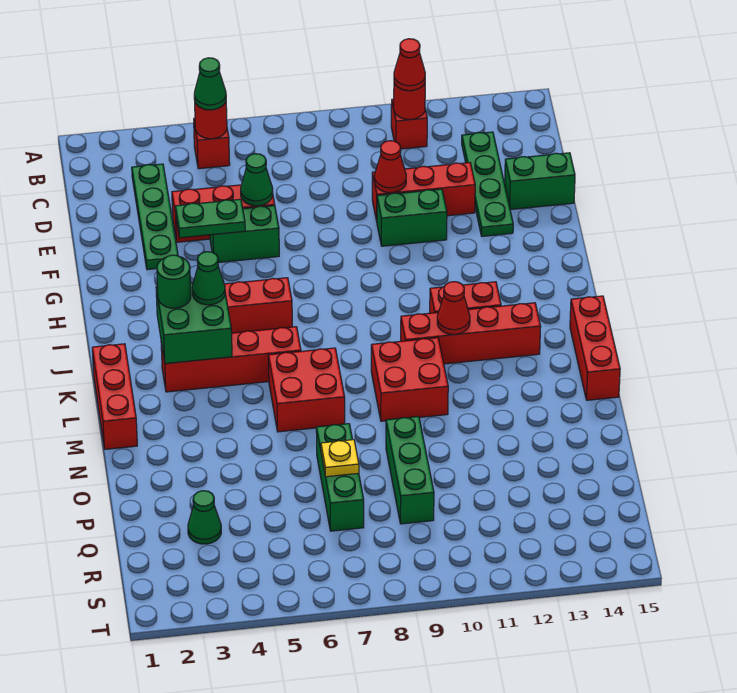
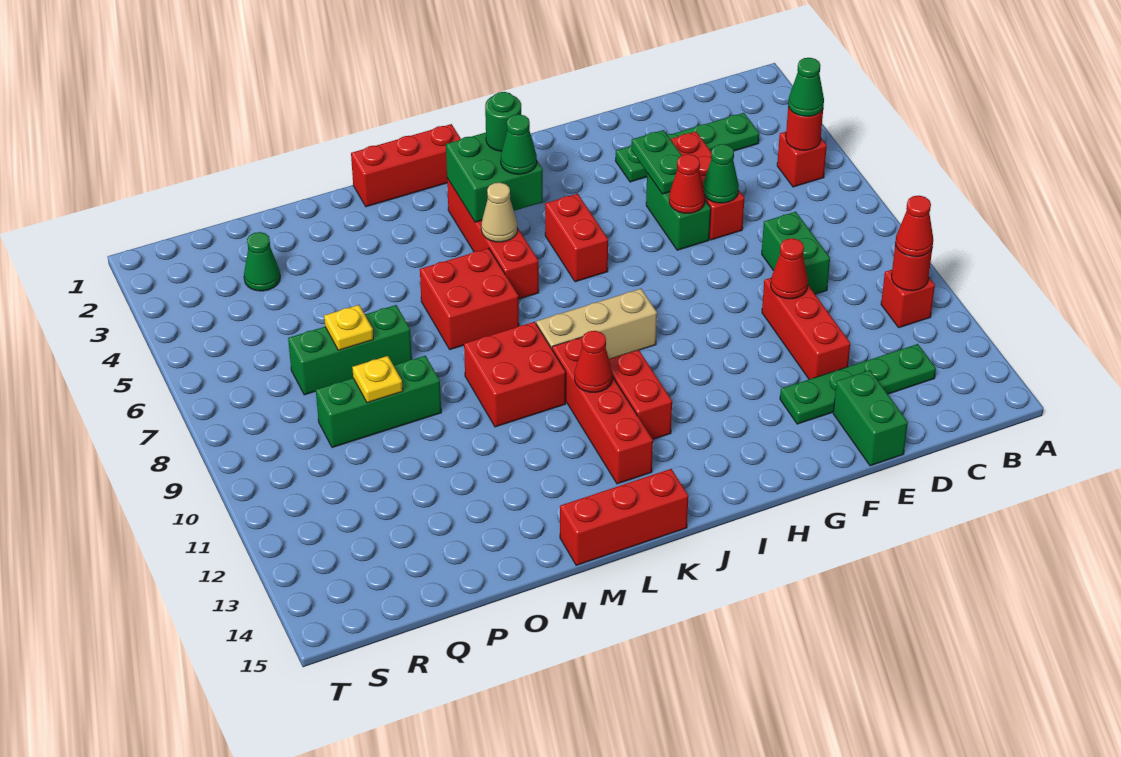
none -> red cone F6 level 2
green brick F10:F11 level 1 -> green brick D8:D9 level 1
none -> tan brick I9:K9 level 1
none -> tan cone K5 level 2
none -> yellow plate P9 level 2

